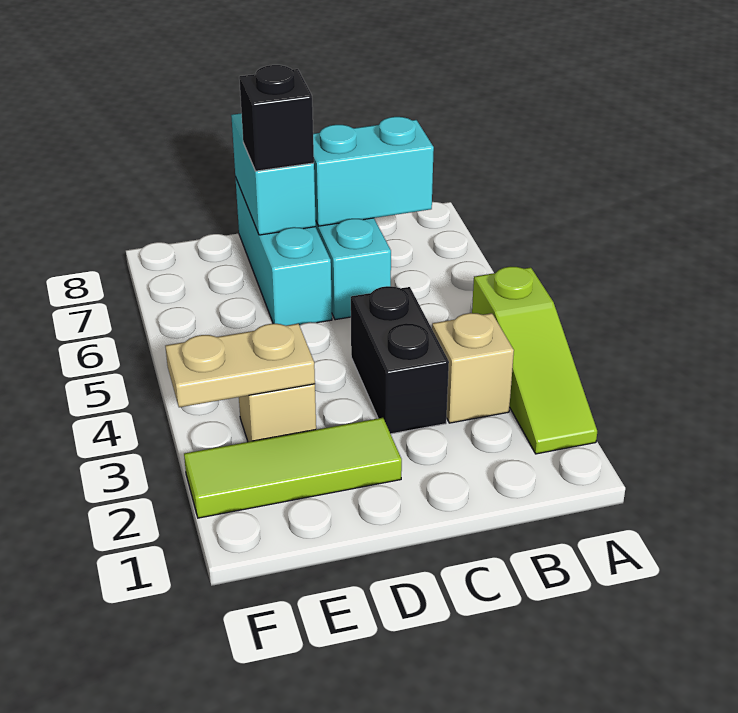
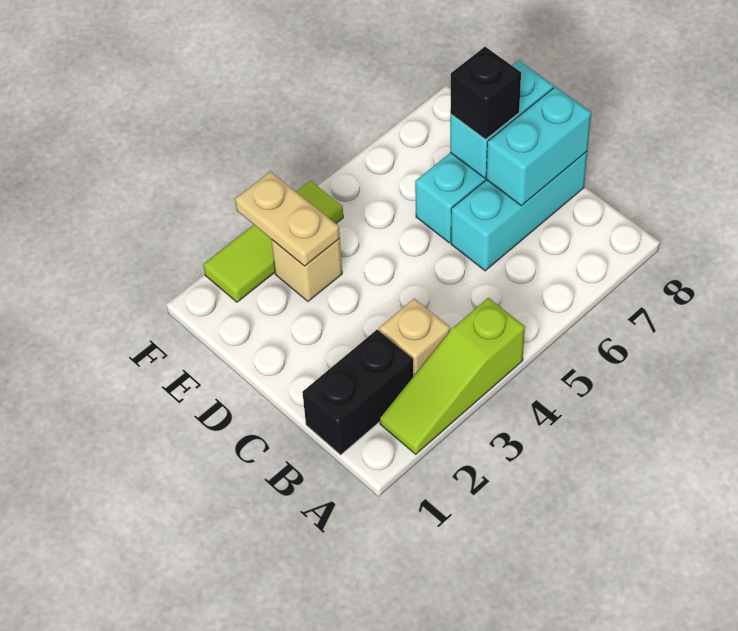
cyan brick B7:C7 level 2 -> cyan brick C7:C8 level 2
black brick C3:C4 level 1 -> black brick B1:B2 level 1
lime tile D2:F2 level 1 -> lime tile F2:F4 level 1

